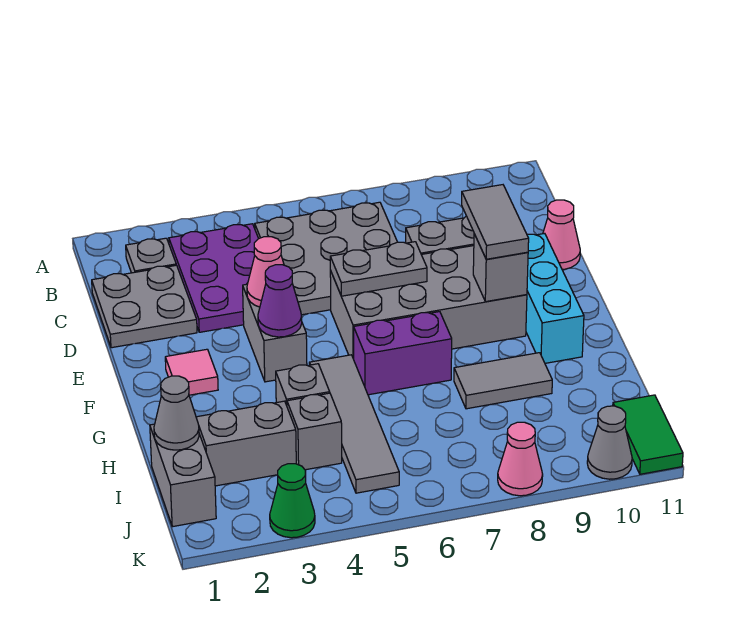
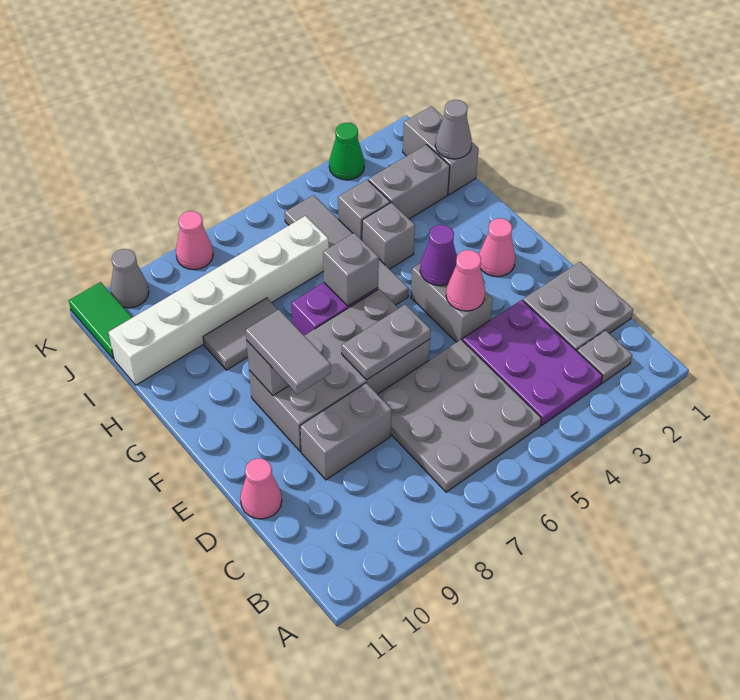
cyan brick E10:G10 level 1 -> none
pink tile F2 level 1 -> pink cone F2 level 1
none -> grey brick G6 level 2
none -> white brick I6:I11 level 1

